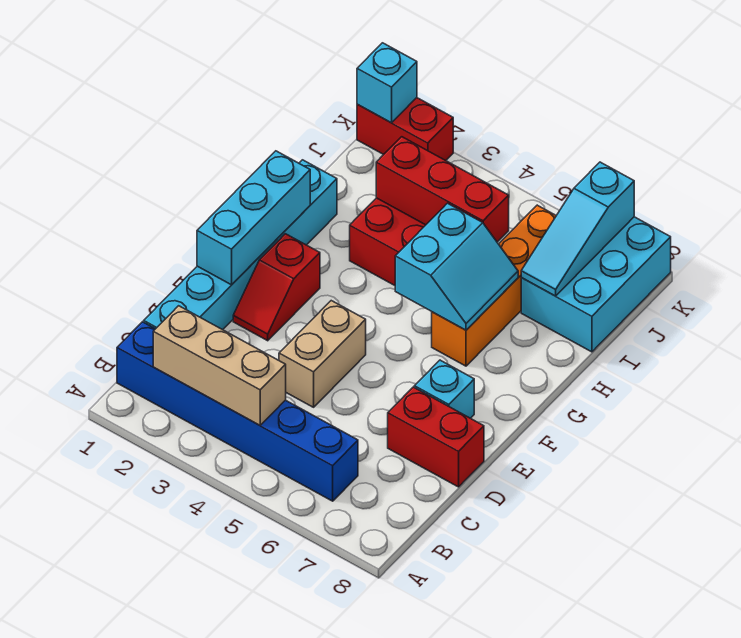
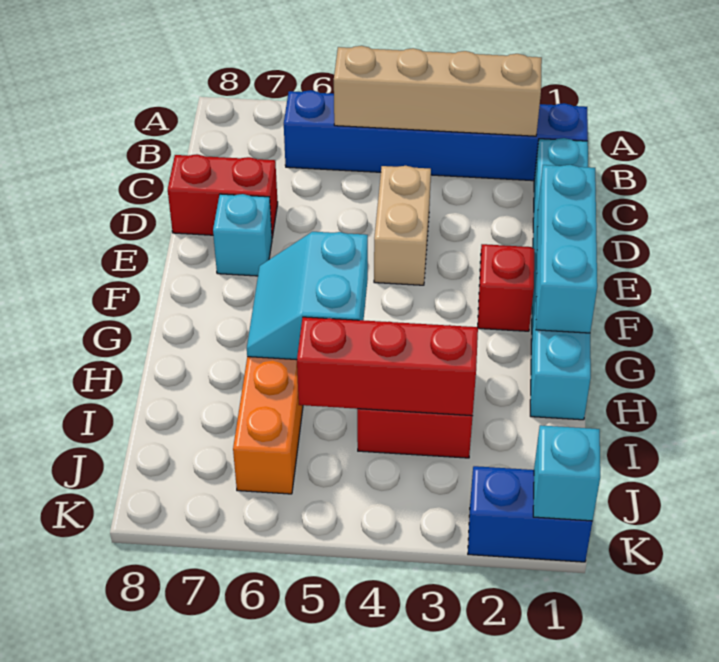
tan brick B2:B4 level 2 -> tan brick B2:B5 level 2
cyan brick I7:K8 level 1 -> none
cyan slope I7:K7 level 2 top K -> none
red brick K1:K2 level 1 -> blue brick K1:K2 level 1

